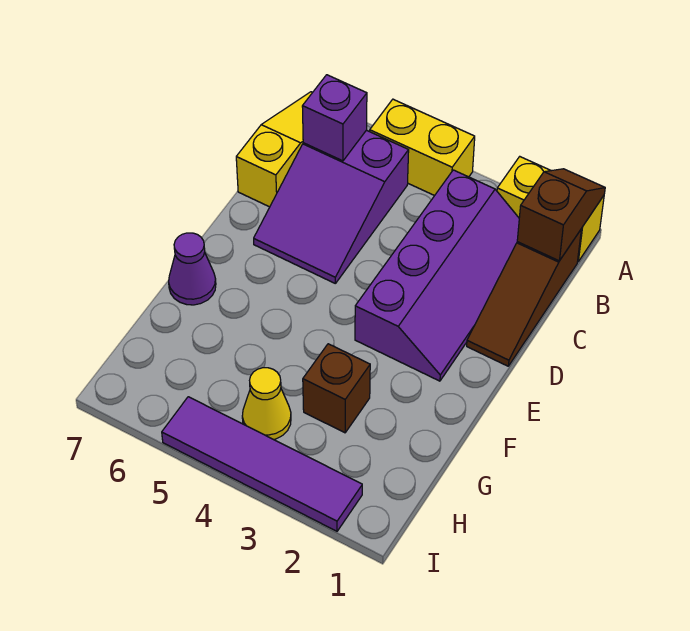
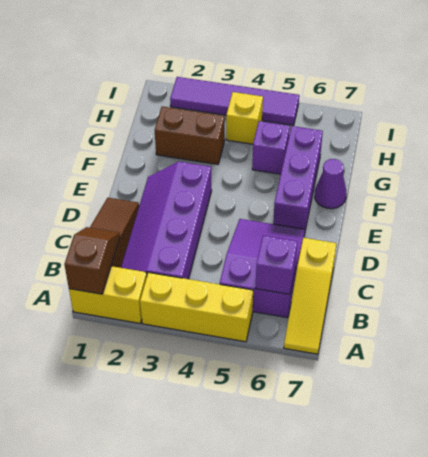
brown slope A1:B1 level 2 top B -> brown slope A1:B1 level 2 top A
yellow brick A4:A5 level 1 -> yellow brick A3:A5 level 1
none -> purple brick E6:G6 level 1
brown brick G3 level 1 -> brown brick G2:G3 level 1
none -> purple brick G5 level 1
yellow cone H4 level 1 -> yellow brick H4 level 1

